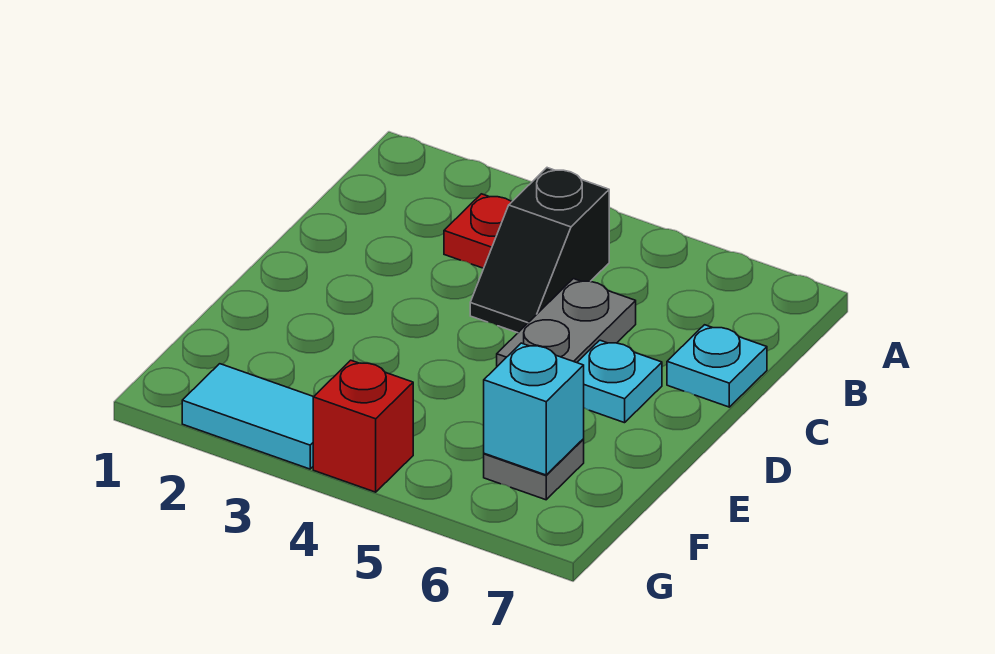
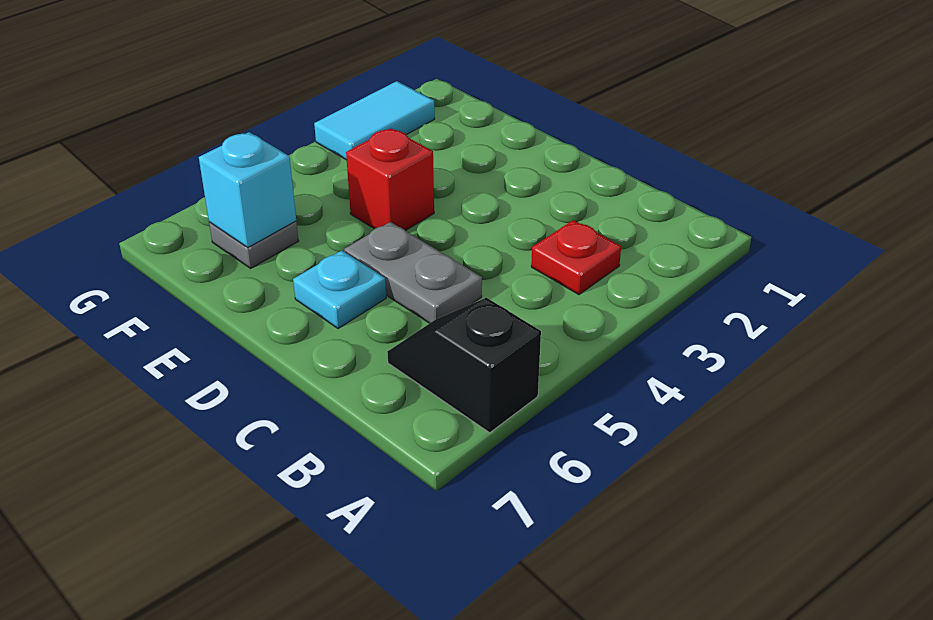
black slope B4:C4 level 1 top B -> black slope A6:B6 level 1 top A
cyan plate C7 level 1 -> none
red brick G4 level 1 -> red brick E4 level 1

